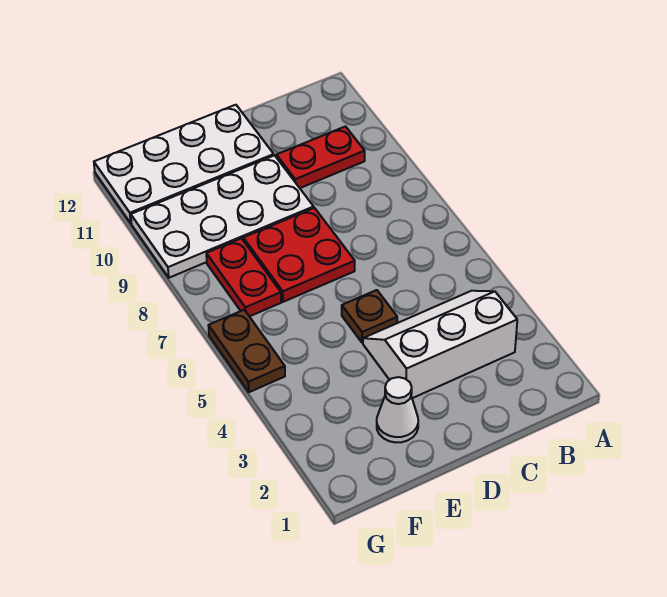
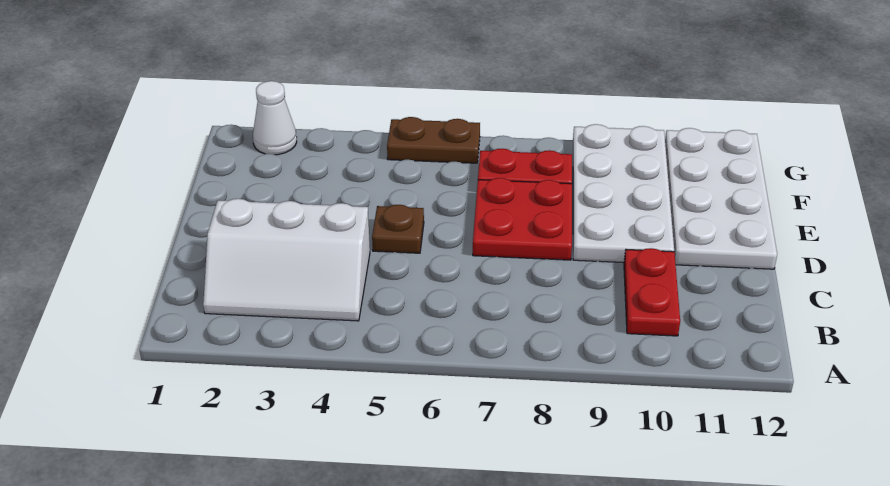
white slope B3:D4 level 1 top 3 -> white slope B2:C4 level 1 top C
white cone E2 level 1 -> white cone G2 level 1

